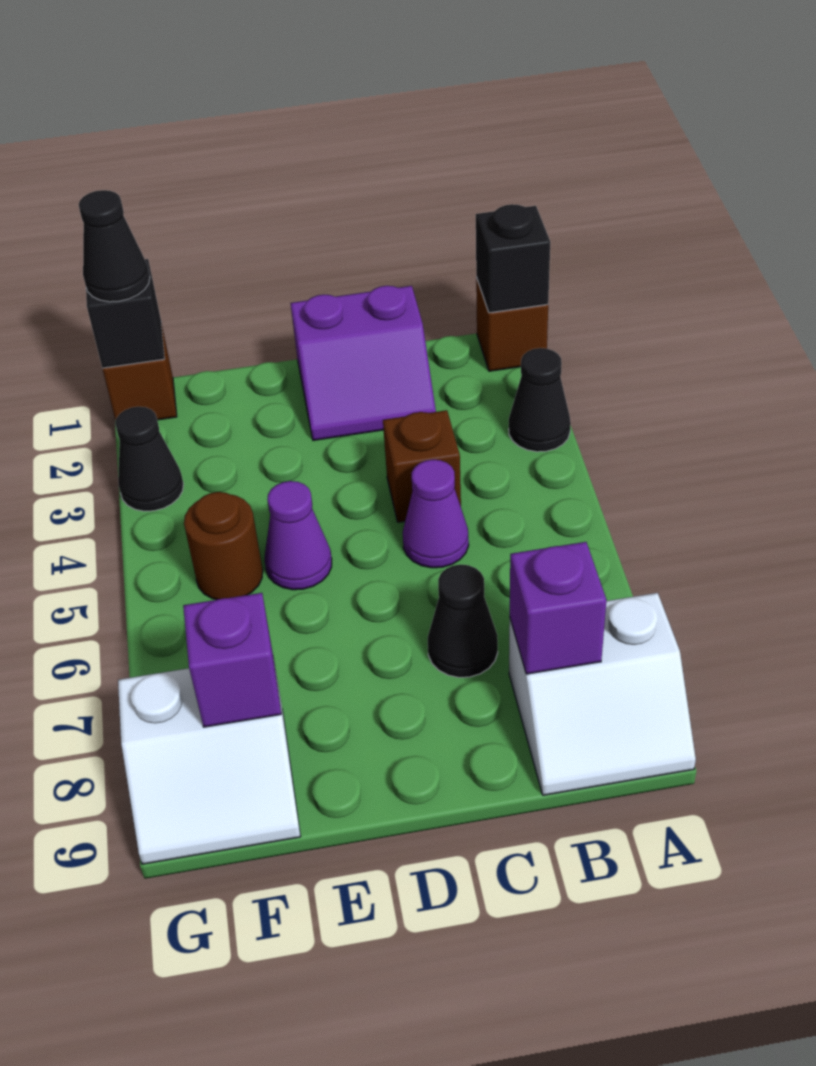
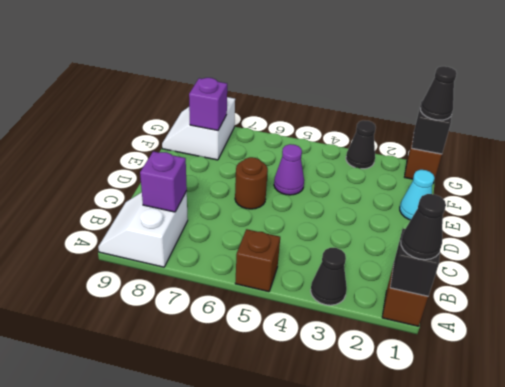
purple slope C1:D2 level 1 top 1 -> none
brown brick C4 level 1 -> brown brick A5 level 1
purple cone C5 level 1 -> none
black cone C7 level 1 -> black cone A1 level 3
none -> cyan cone E1 level 1
brown round brick F5 level 1 -> brown round brick D6 level 1

